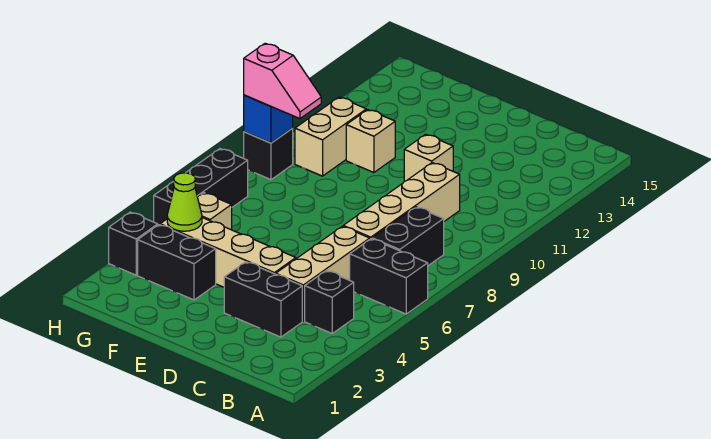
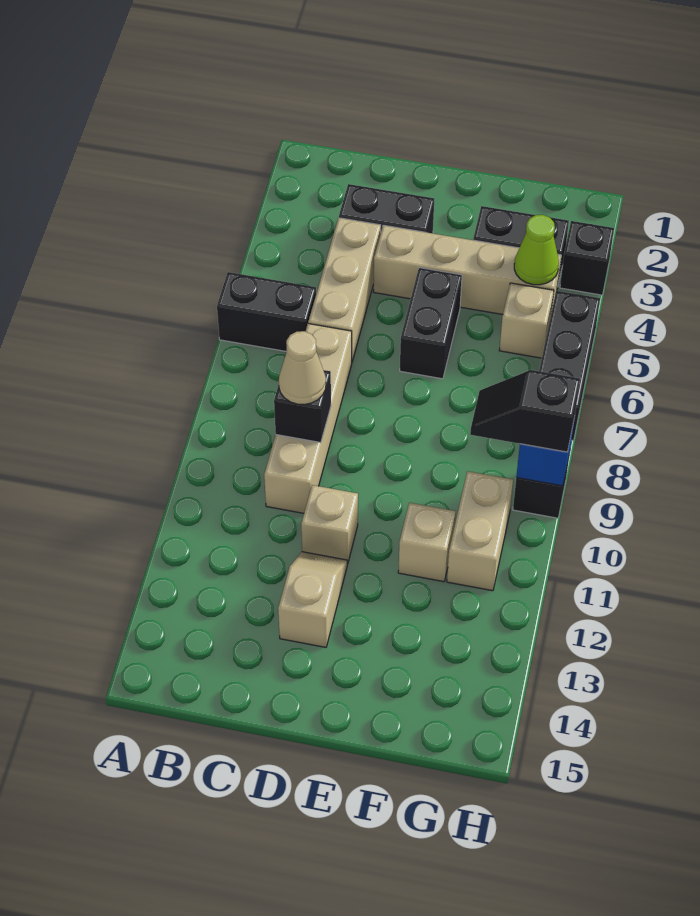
black brick B4 level 1 -> black brick C9 level 2
black brick B7:B8 level 1 -> black brick E5:E6 level 1
none -> tan cone C9 level 3
none -> tan slope D12:D13 level 1 top 13
pink slope G9:H9 level 3 top H -> black slope G9:H9 level 3 top H

